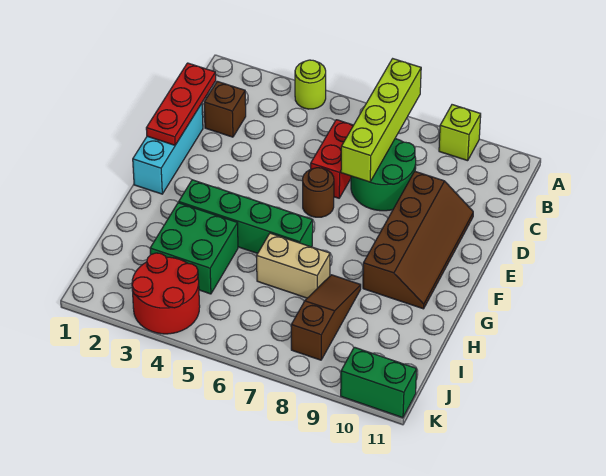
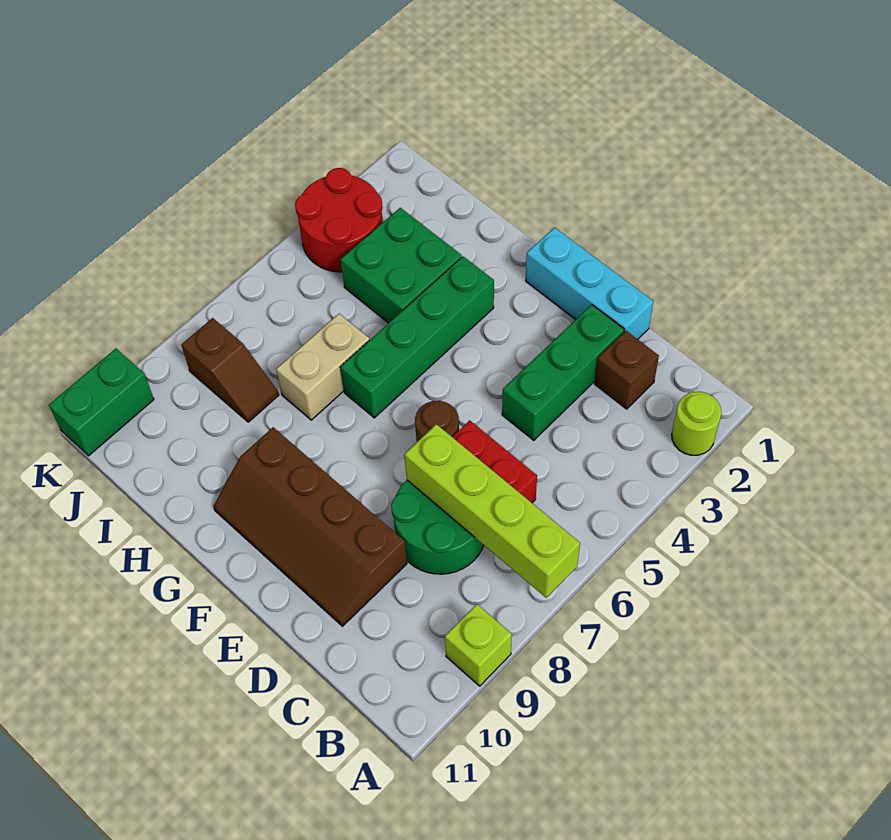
lime round brick A4 level 1 -> lime round brick A2 level 1
red plate C1:E1 level 2 -> none
none -> green brick D2:D4 level 1
brown slope H8:J8 level 1 top J -> brown slope I8:J8 level 1 top J

